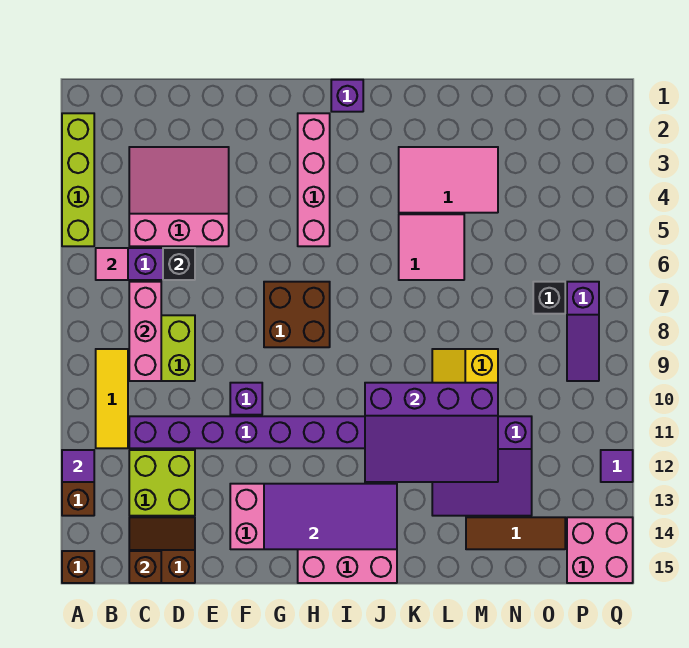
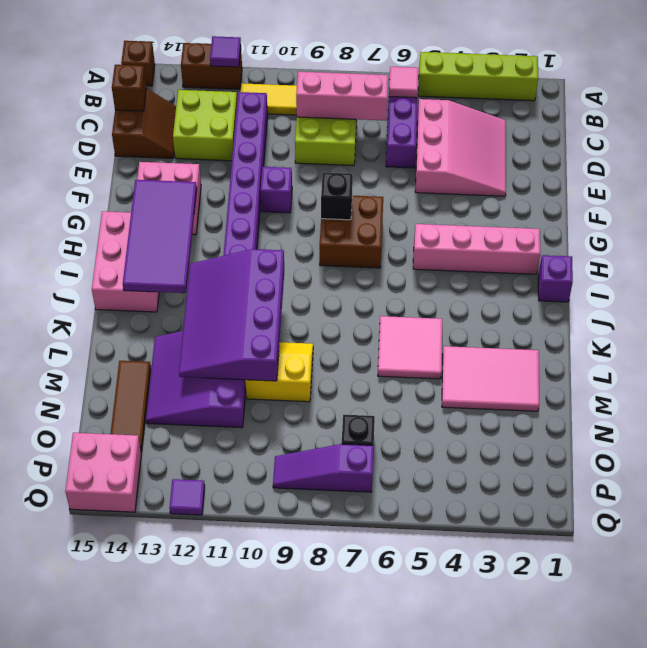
black brick D6 level 2 -> black brick G8 level 2
pink tile K3:M4 level 1 -> pink tile L2:M4 level 1

